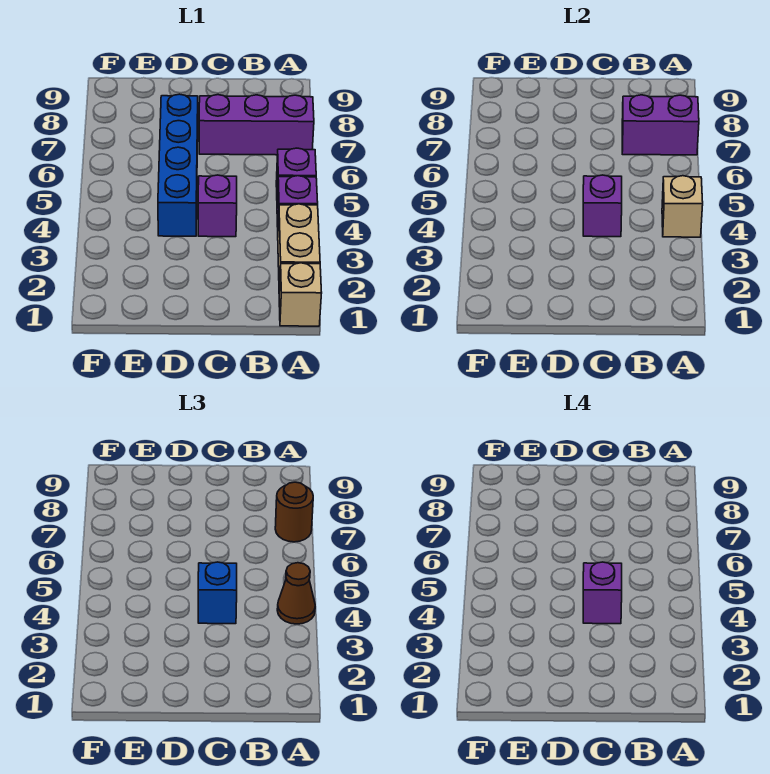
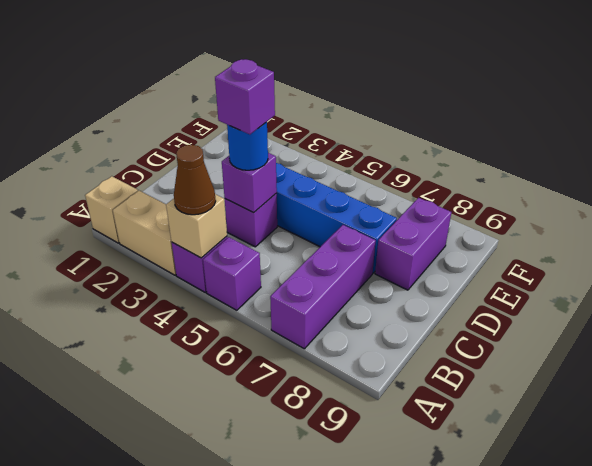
purple brick A7:B7 level 2 -> purple brick D8:E8 level 1
brown round brick A7 level 3 -> none
blue brick C4 level 3 -> blue round brick C4 level 3

